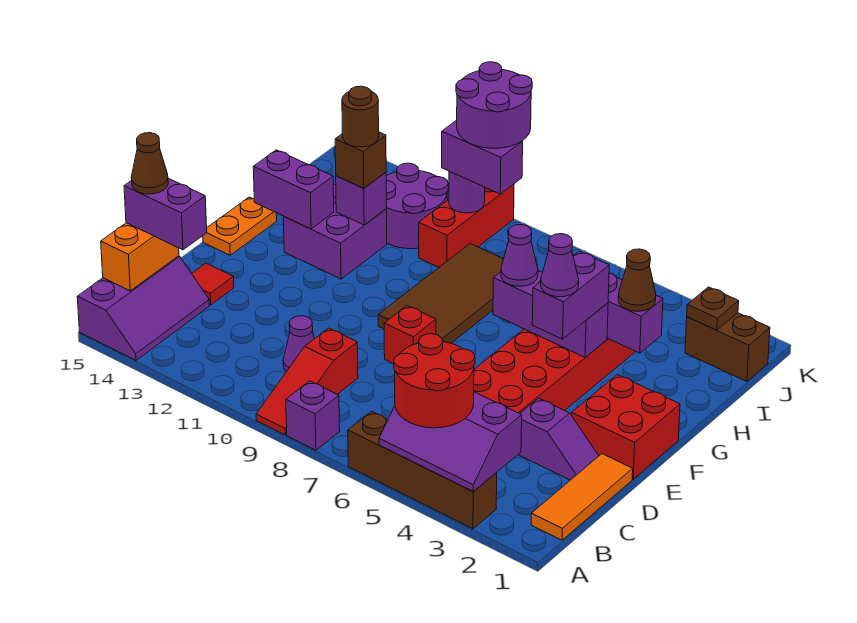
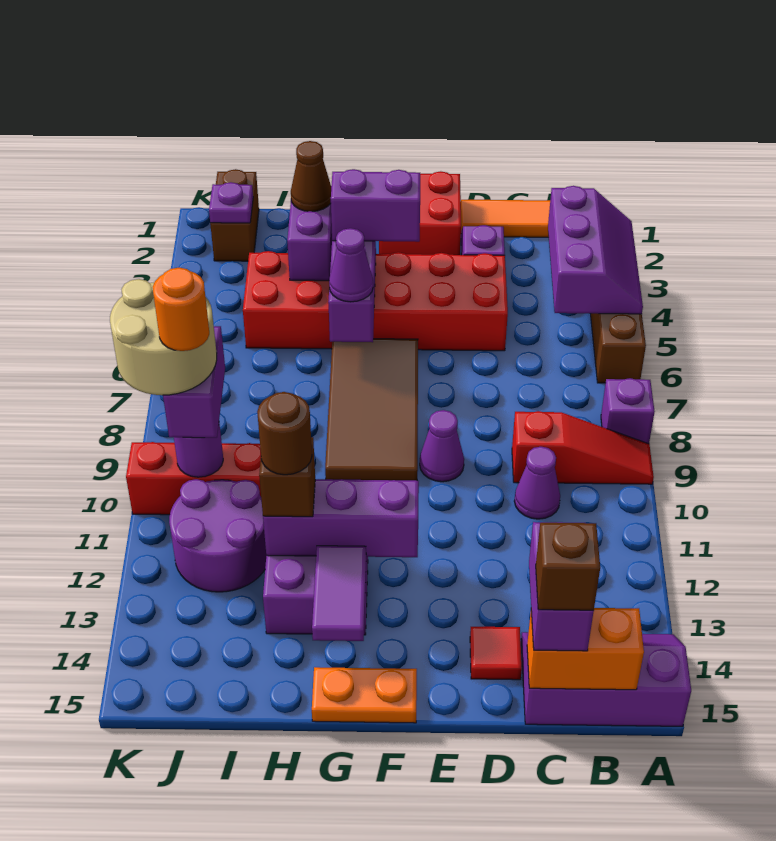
red round brick A4:B5 level 3 -> none
brown cone C15 level 4 -> brown brick C15 level 4
red brick E8 level 1 -> none
purple cone F4 level 4 -> purple cone E9 level 1
brown tile F8:I9 level 1 -> brown tile F6:G9 level 1
purple brick G13:G14 level 2 -> purple tile G13:G14 level 2
purple brick H12 level 2 -> purple brick F12:H12 level 2
brown plate J2 level 2 -> purple plate J2 level 2
purple round brick J9:K10 level 4 -> tan round brick J9:K10 level 4
none -> orange round brick J10 level 5

